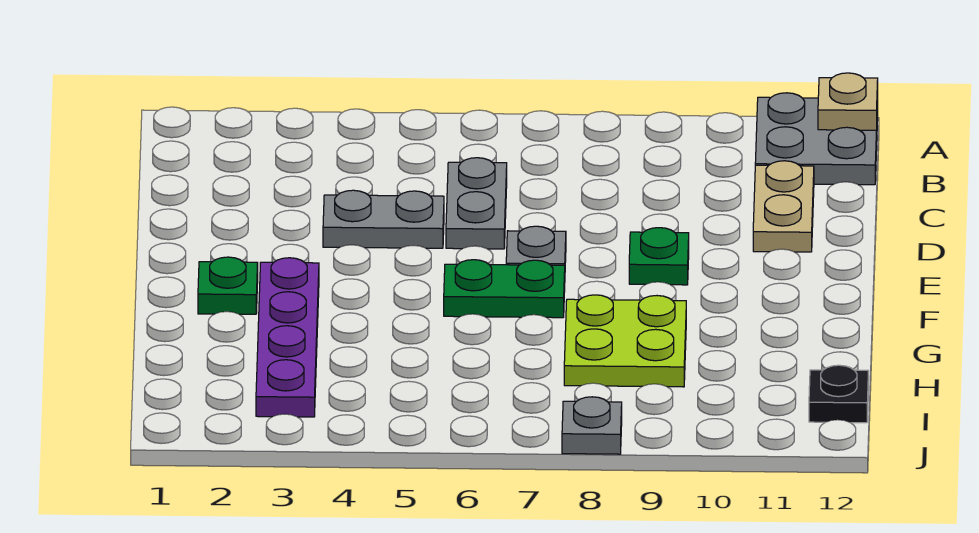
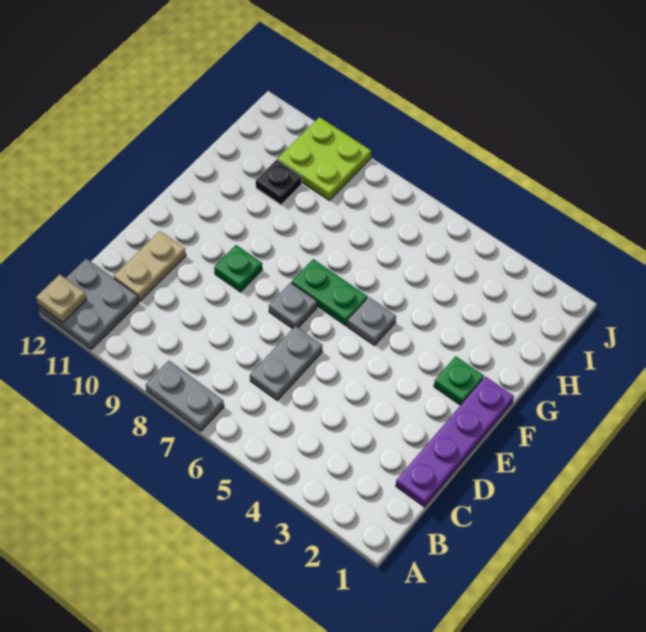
grey plate D4:D5 level 1 -> grey plate A7:A8 level 1
purple plate F3:I3 level 1 -> purple plate C1:F1 level 1
lime plate G8:H9 level 1 -> lime plate I9:J10 level 1
black plate I12 level 1 -> black plate H10 level 1
grey plate J8 level 1 -> grey plate F5 level 1

